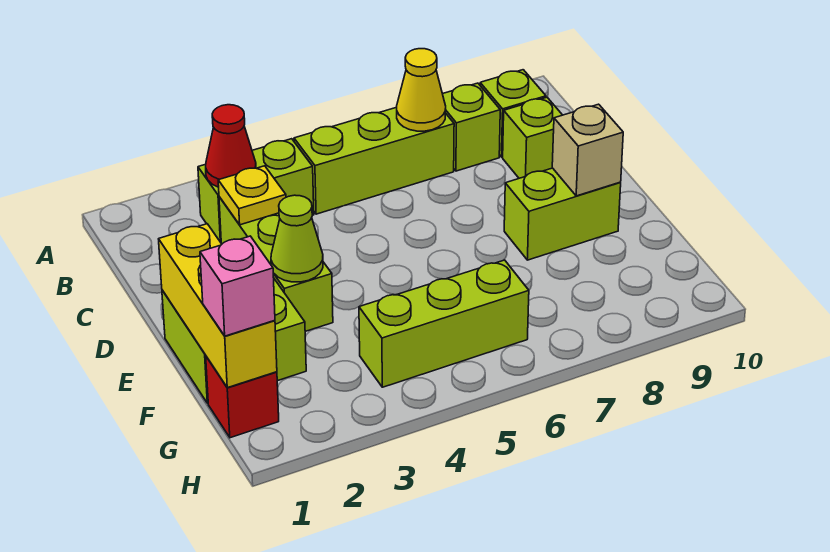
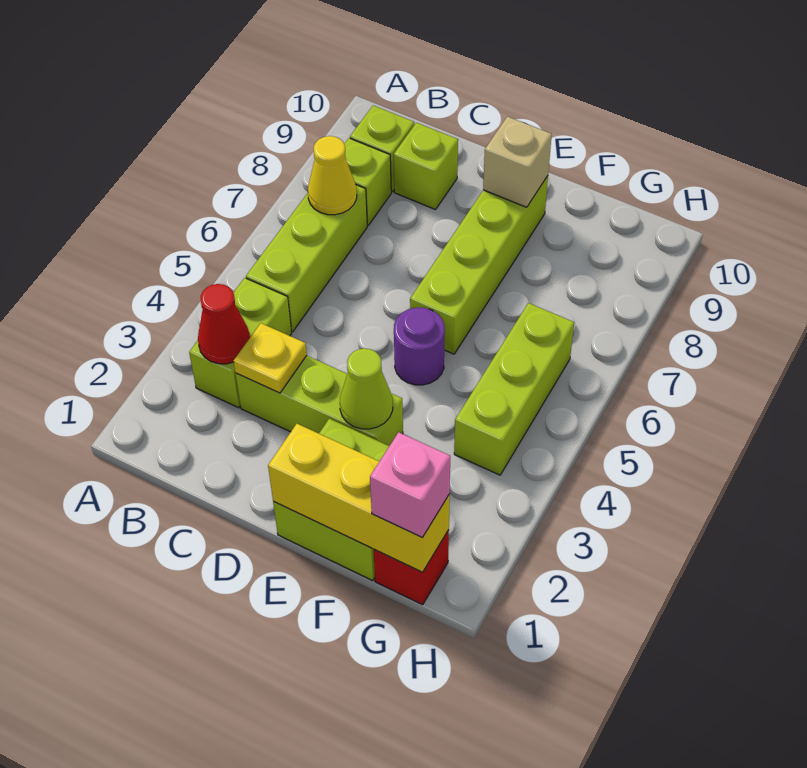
none -> purple round brick E5 level 1
lime brick E8:E9 level 1 -> lime brick E6:E9 level 1

